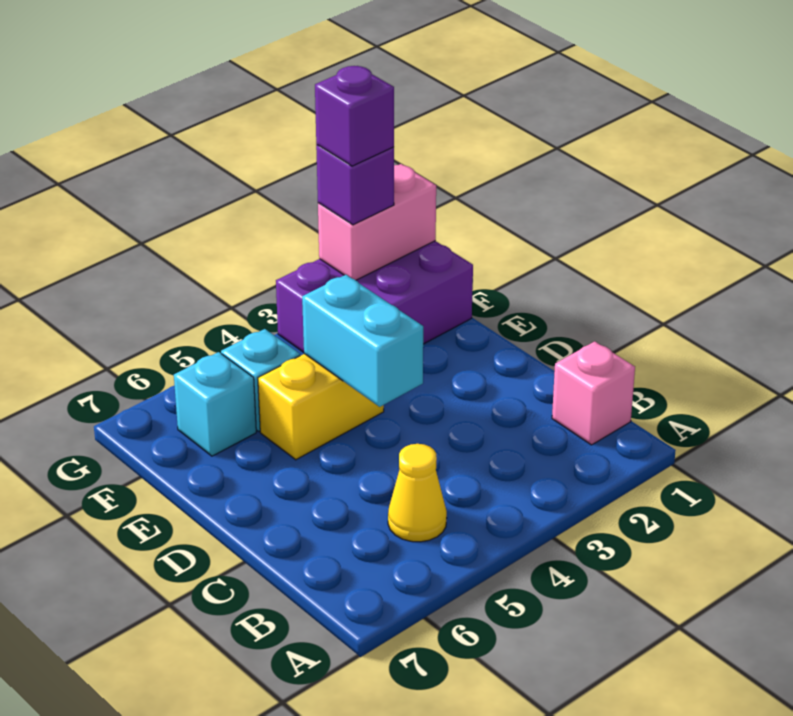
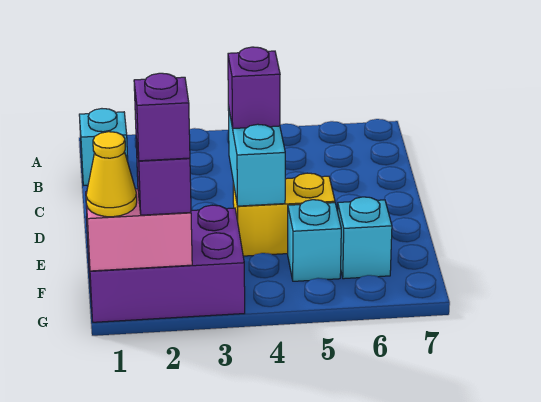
pink brick B1 level 1 -> cyan brick B1 level 1
yellow cone B5 level 1 -> yellow cone G1 level 3
none -> purple brick D4 level 3

